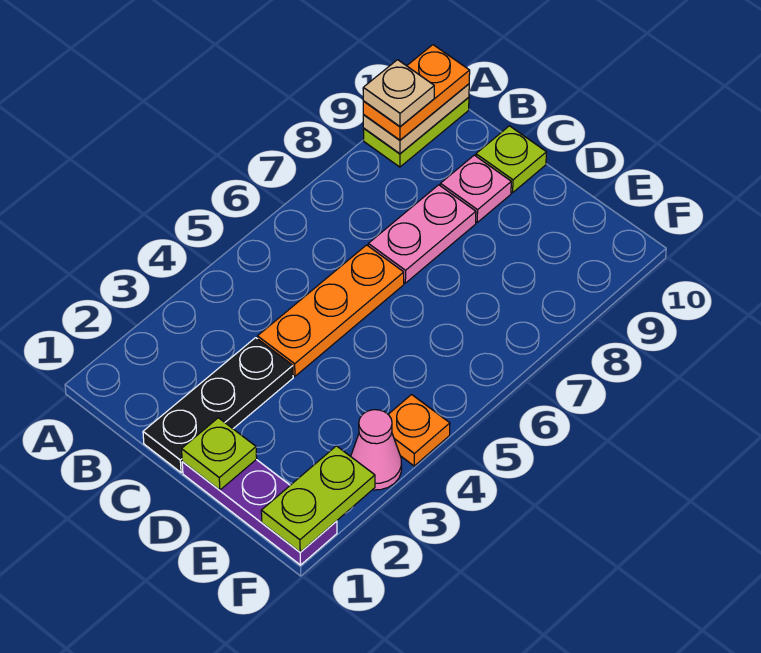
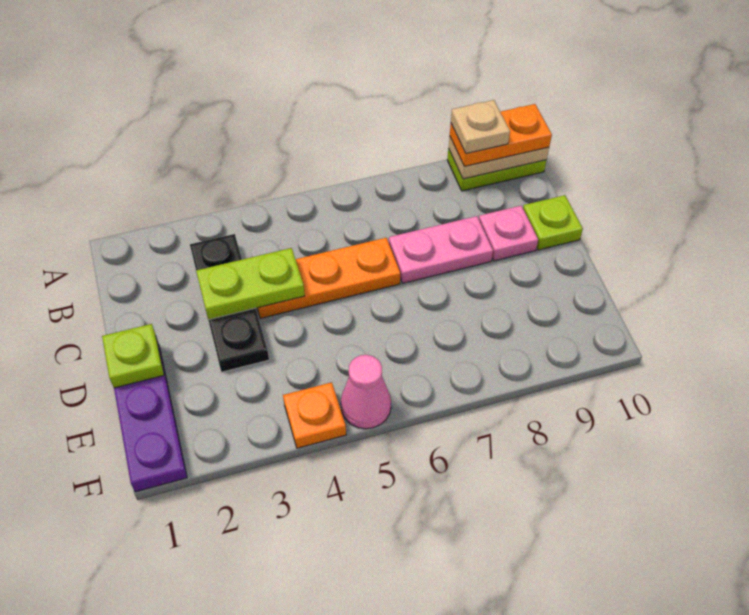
black plate C1:C3 level 1 -> black plate B3:D3 level 1
lime plate F1:F2 level 2 -> lime plate C3:C4 level 2
pink cone F3 level 1 -> pink cone F5 level 1

